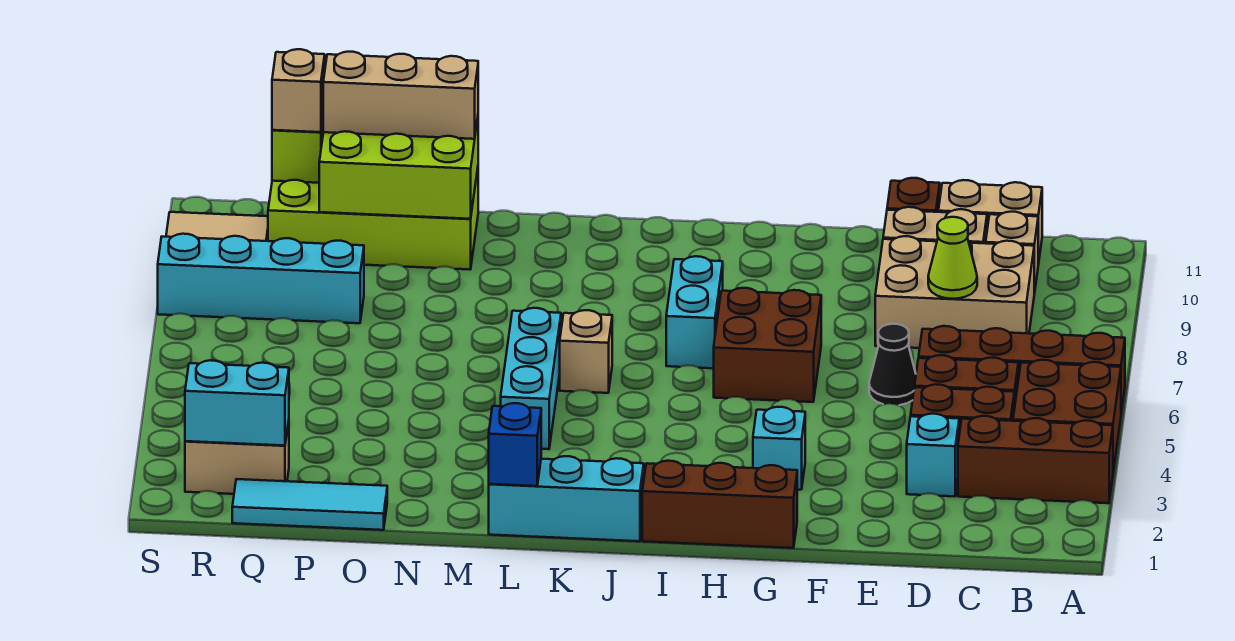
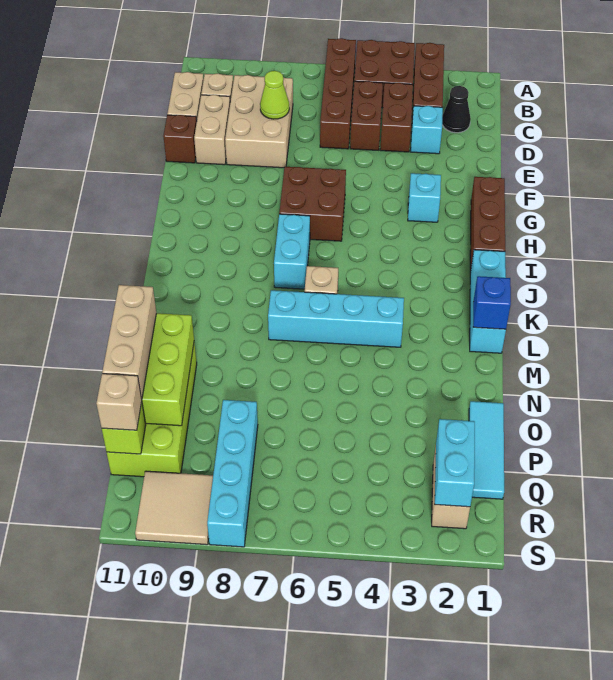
black cone E6 level 1 -> black cone C2 level 1
cyan brick I7:I8 level 1 -> cyan brick I7:J7 level 1
cyan brick L4:L6 level 1 -> cyan brick L4:L7 level 1

